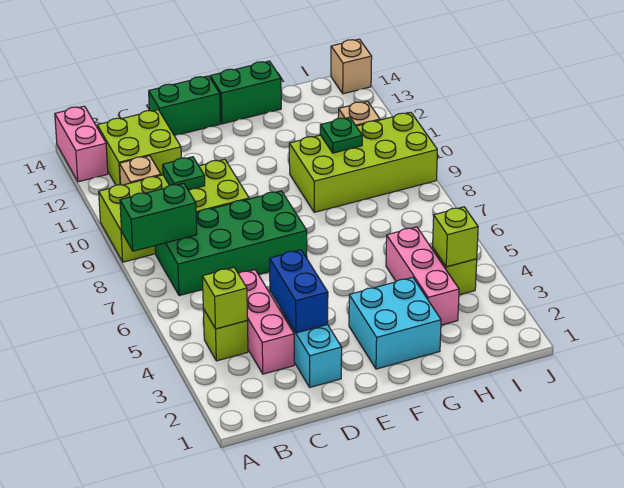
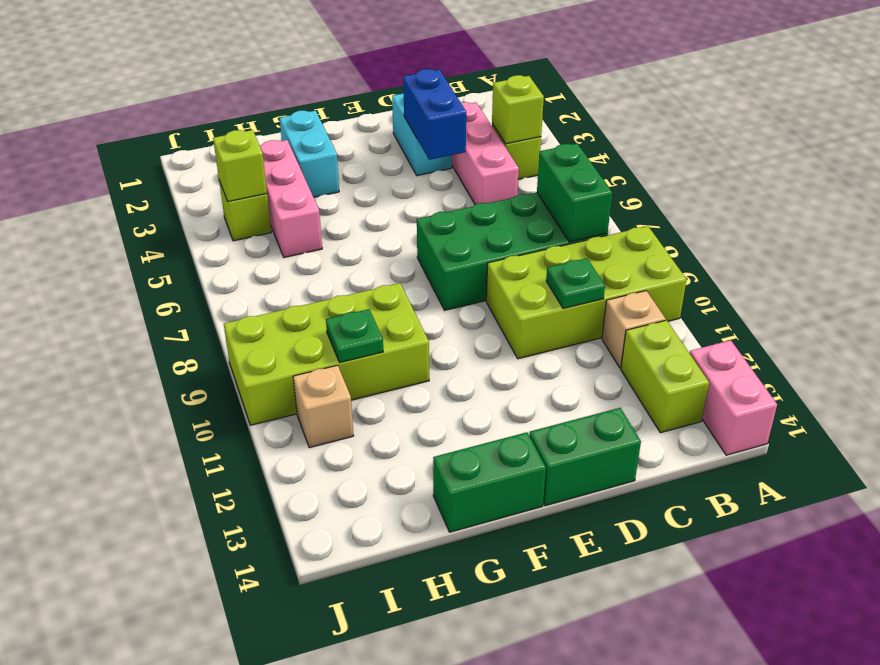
green brick A8:B8 level 2 -> green brick B7:B8 level 2
lime brick B12:C13 level 1 -> lime brick B12:B13 level 1
cyan brick F2:G3 level 1 -> cyan brick G2:G3 level 1
tan brick J14 level 1 -> none

